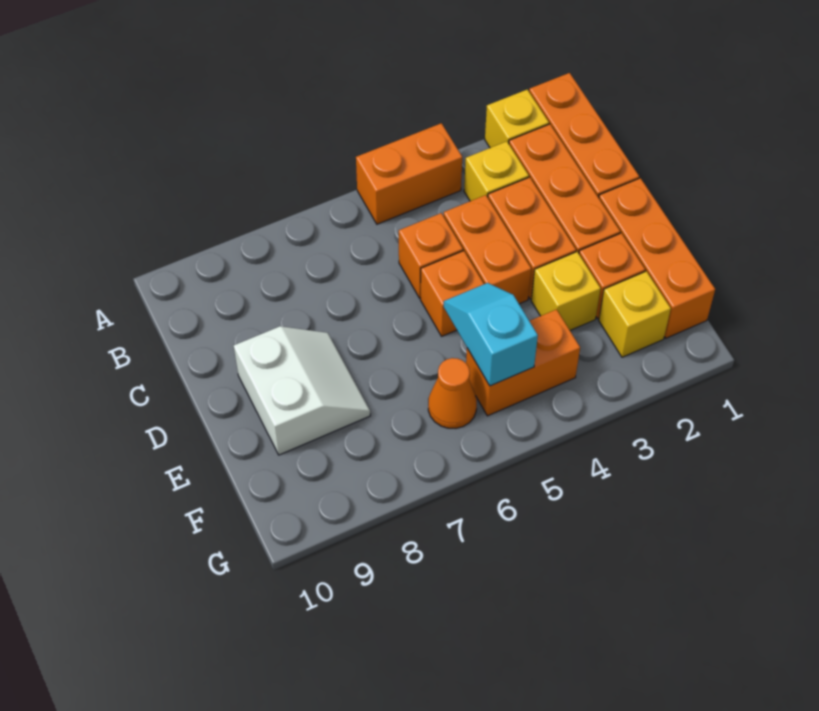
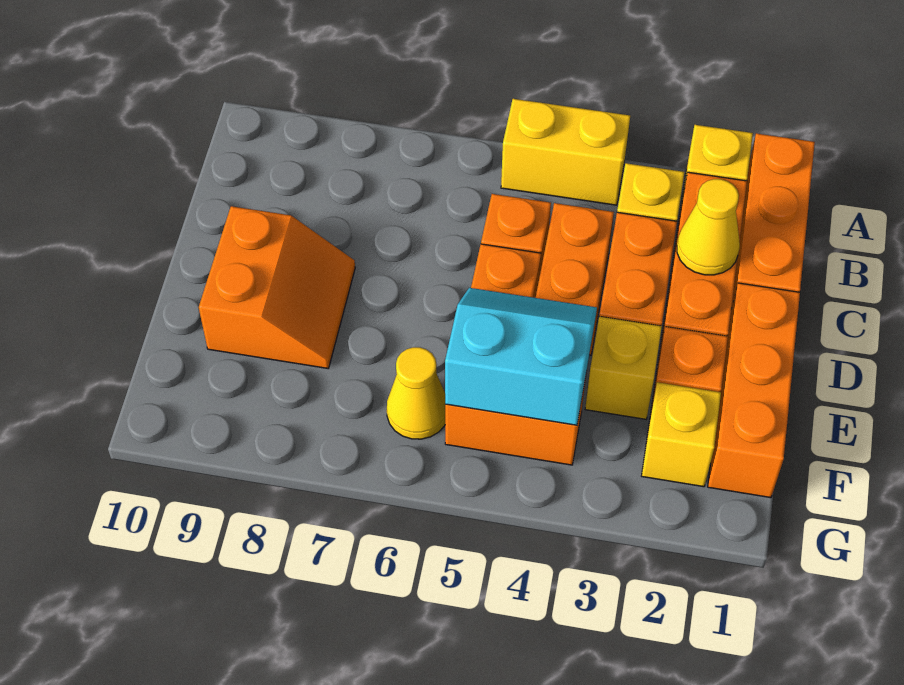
orange brick A4:A5 level 1 -> yellow brick A4:A5 level 1
none -> yellow cone C2 level 2
white slope D8:E9 level 1 top 9 -> orange slope D8:E9 level 1 top 9
cyan slope E5:F5 level 2 top F -> cyan slope E4:F5 level 2 top F
orange cone F6 level 1 -> yellow cone F6 level 1

